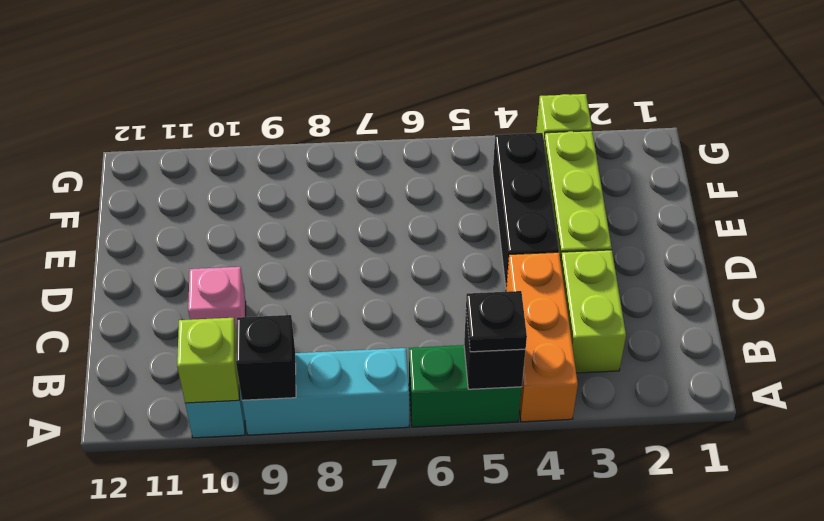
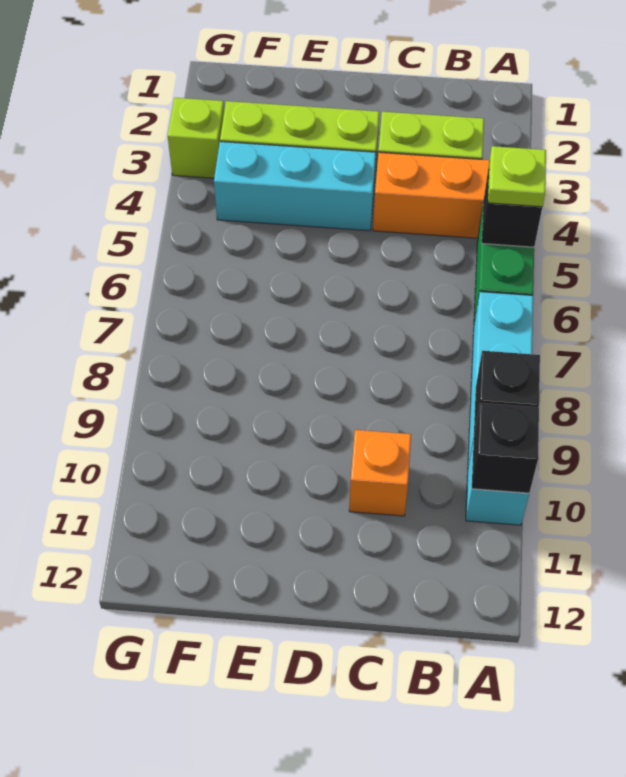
black plate A5 level 3 -> lime plate A5 level 3
lime brick A10 level 2 -> black brick A10 level 2
pink brick C10 level 1 -> orange brick C10 level 1
black brick D4:F4 level 1 -> cyan brick D4:F4 level 1

